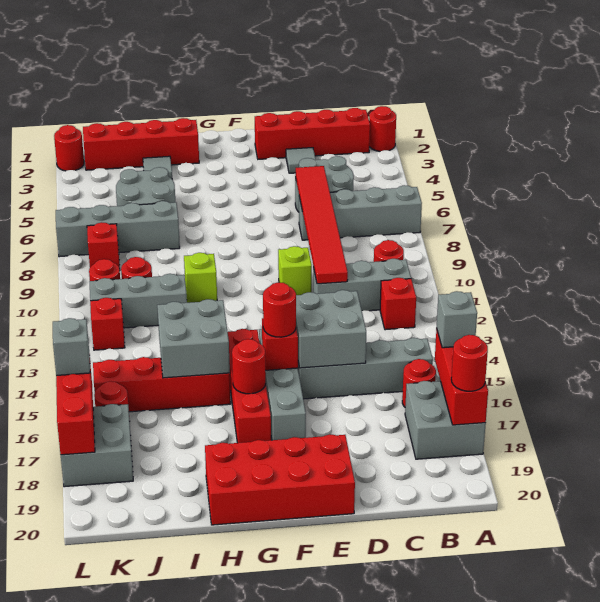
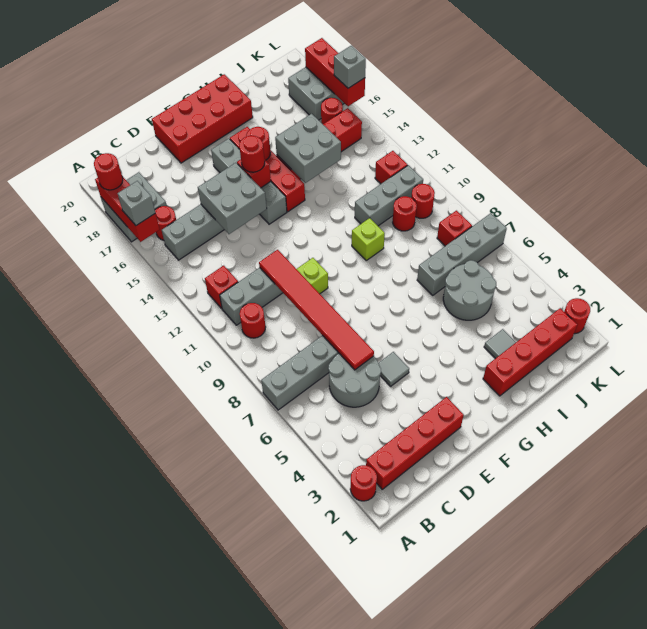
grey tile D3 level 1 -> grey tile E5 level 1

